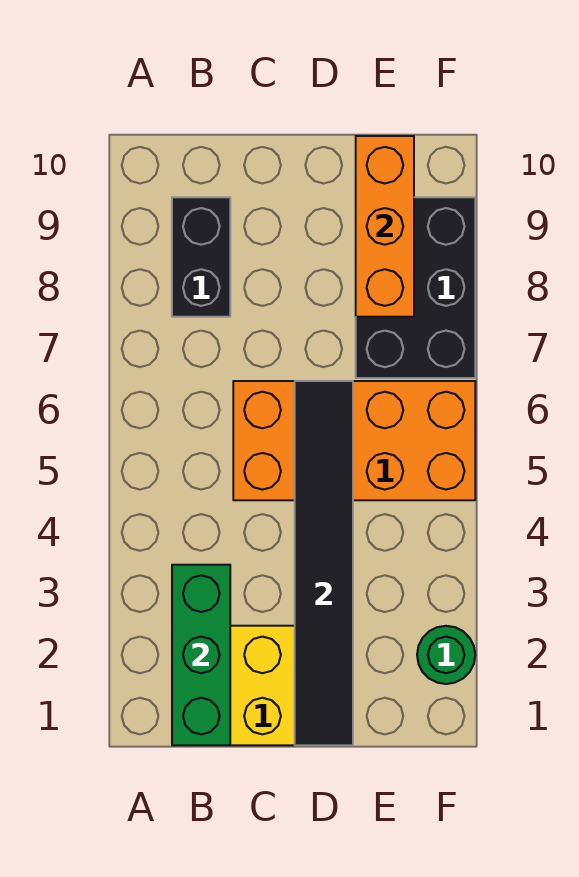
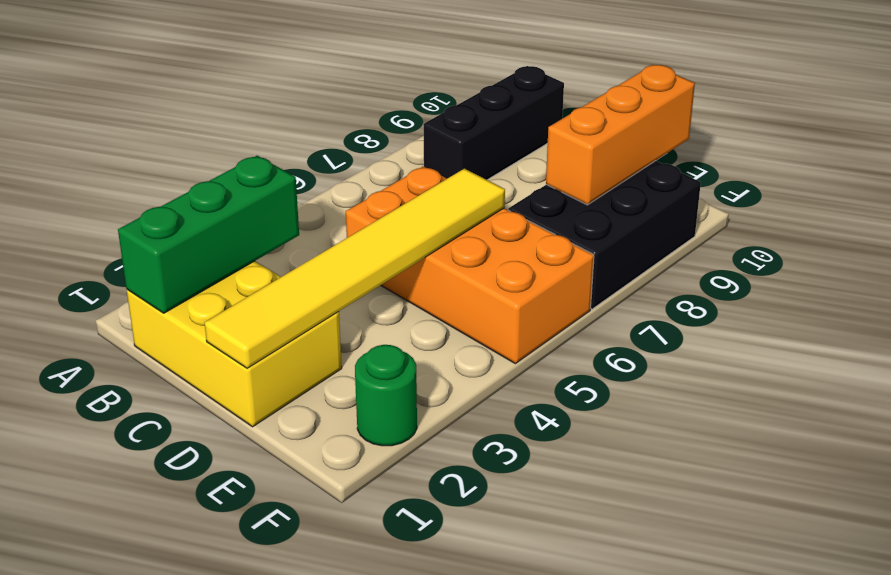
black brick B8:B9 level 1 -> black brick B8:B10 level 1
black tile D1:D6 level 2 -> yellow tile D1:D6 level 2

